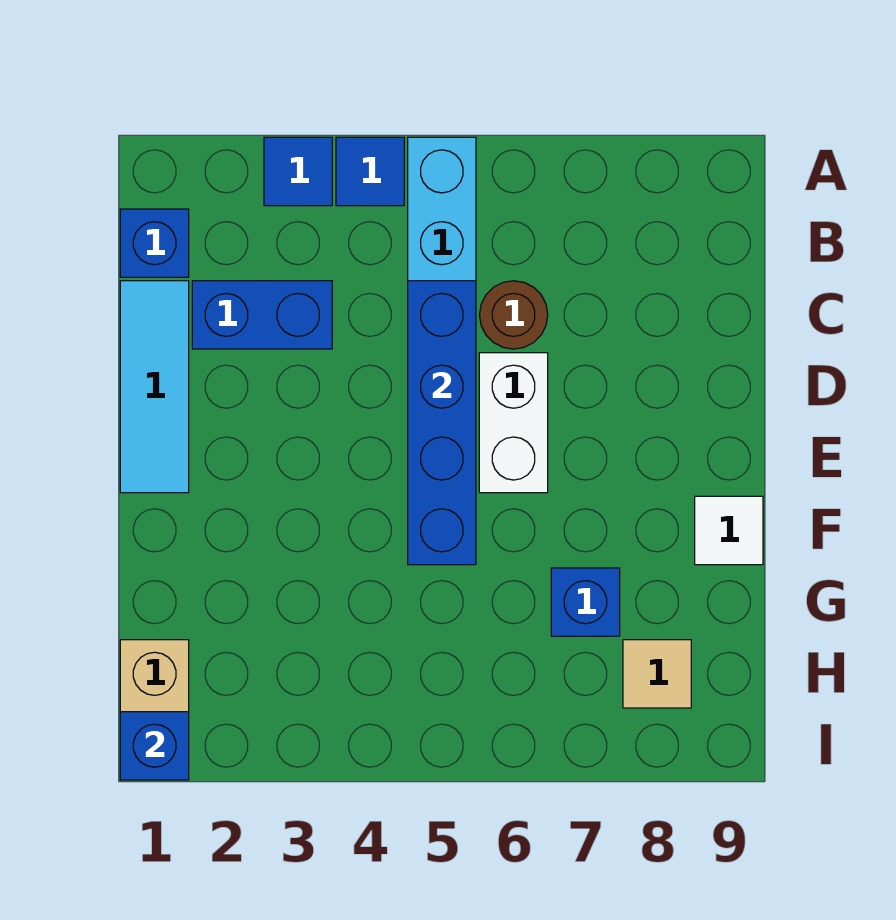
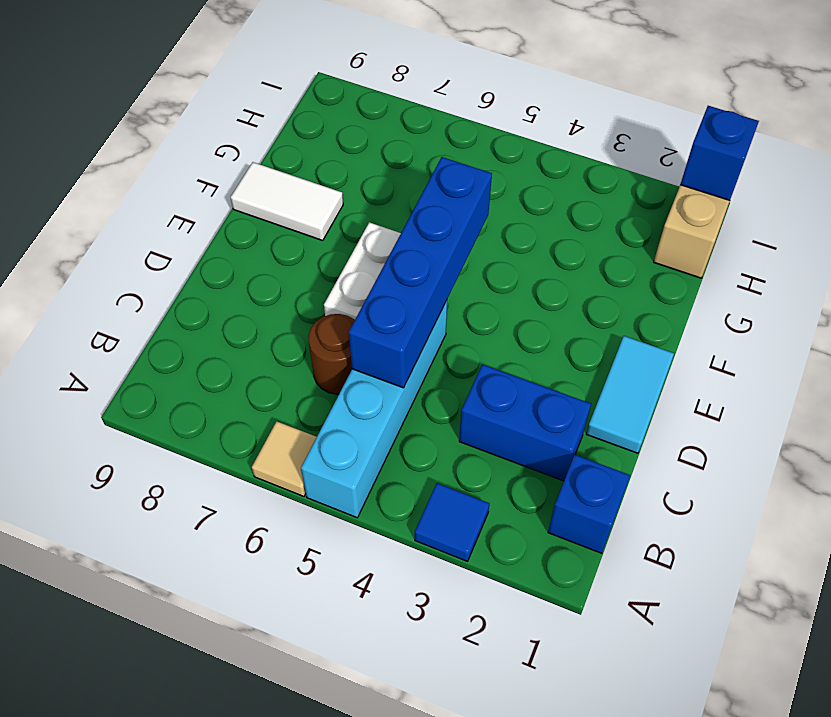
blue tile A4 level 1 -> none
cyan tile C1:E1 level 1 -> cyan tile D1:E1 level 1
white tile F9 level 1 -> white tile F8:F9 level 1
blue brick G7 level 1 -> none
tan tile H8 level 1 -> tan tile A6 level 1

